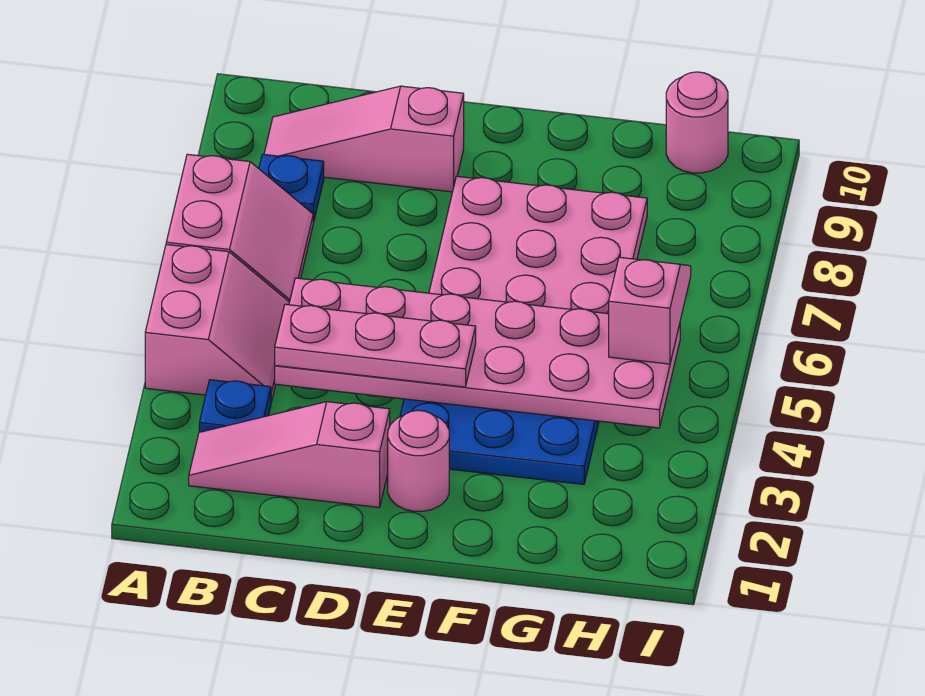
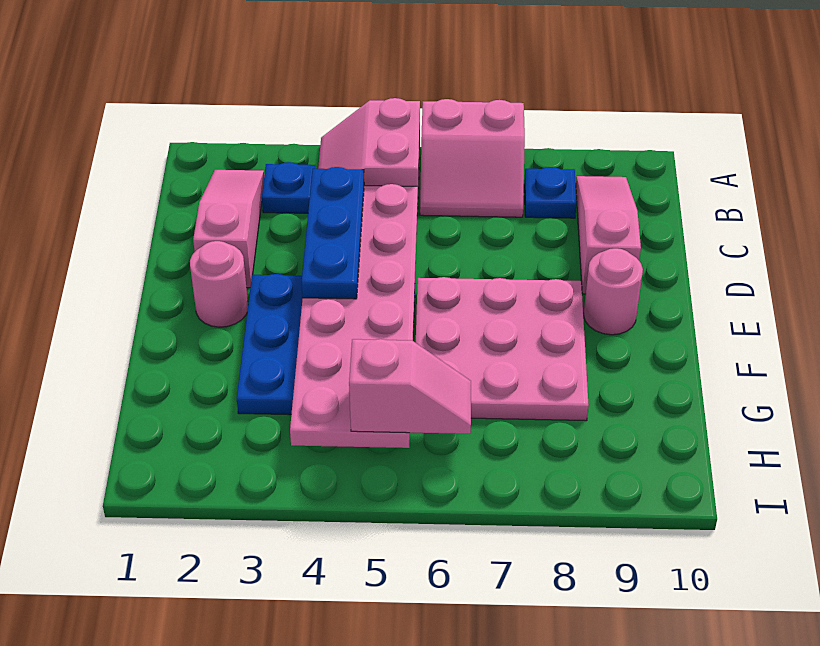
pink slope A4:B5 level 1 top A -> pink slope A4:B5 level 1 top 5
pink plate C4:E4 level 3 -> blue plate C4:E4 level 3
pink round brick H10 level 1 -> pink round brick E9 level 1

